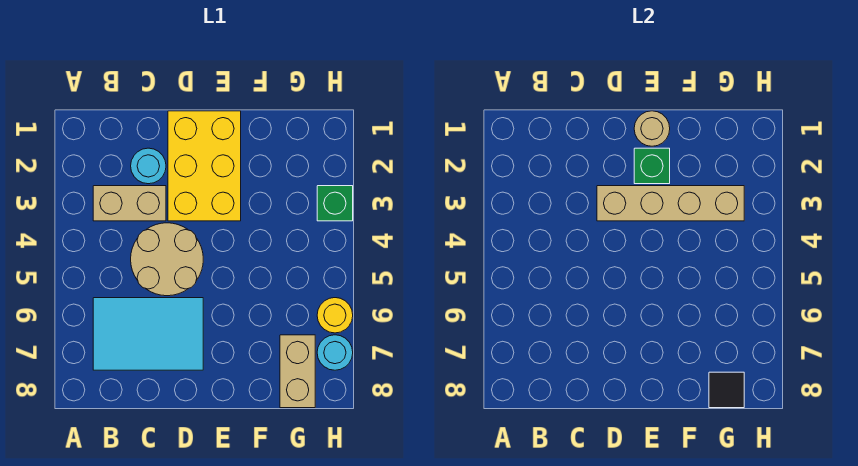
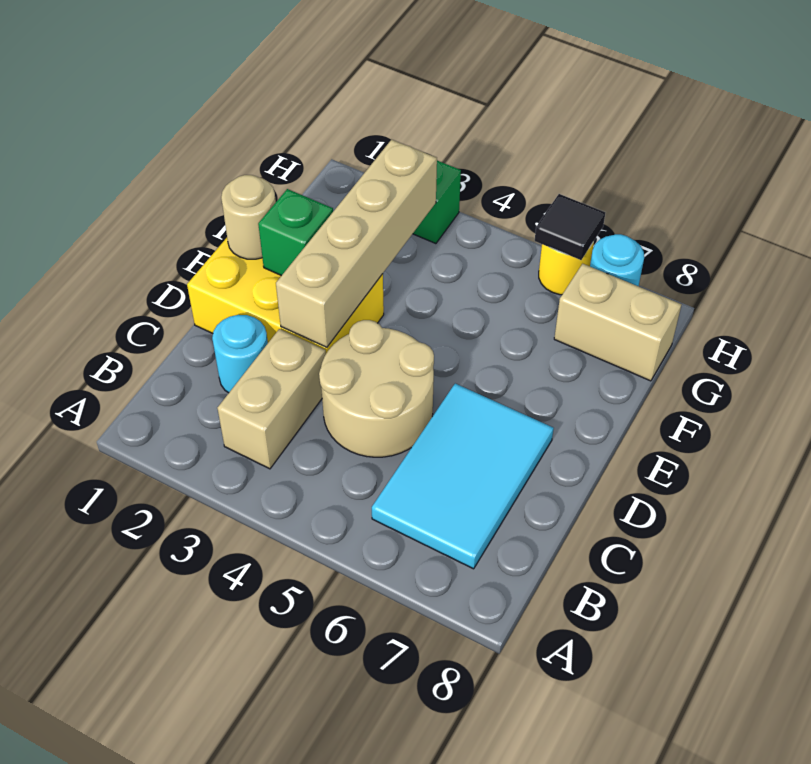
black tile G8 level 2 -> black tile H6 level 2

